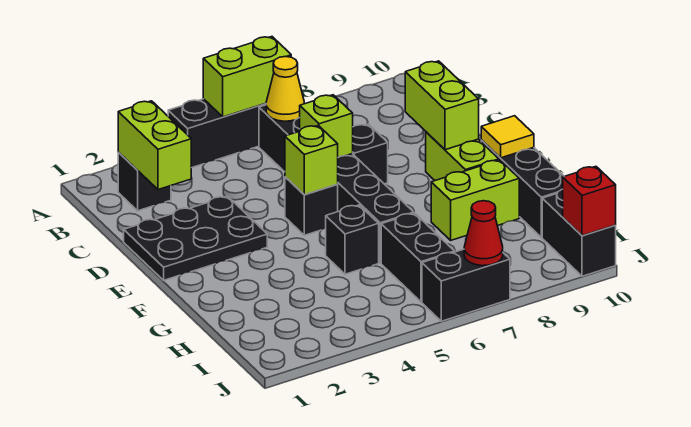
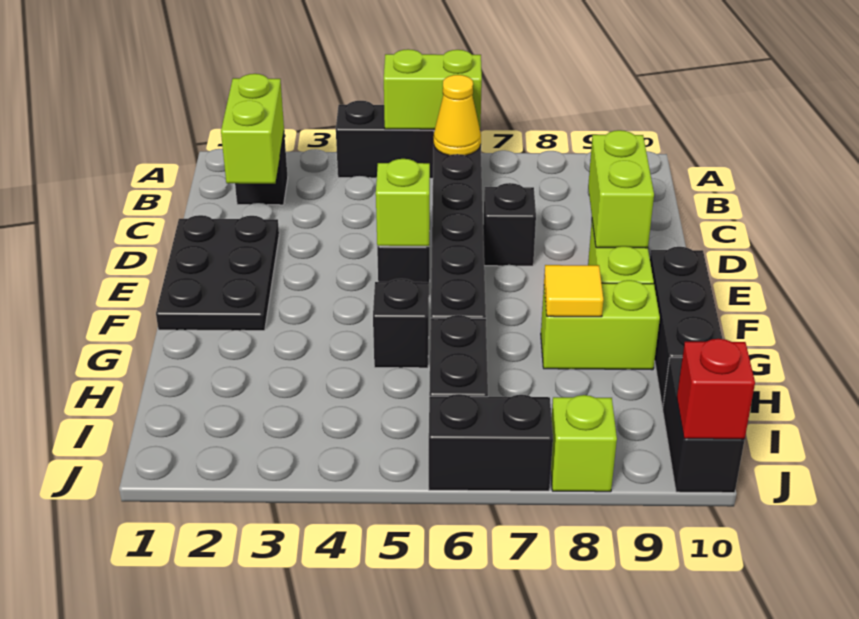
black plate D1:E3 level 1 -> black plate D1:F2 level 1
lime brick D6 level 2 -> lime brick J8 level 1
yellow tile F10 level 2 -> yellow tile G8 level 2
red cone J7 level 2 -> none

